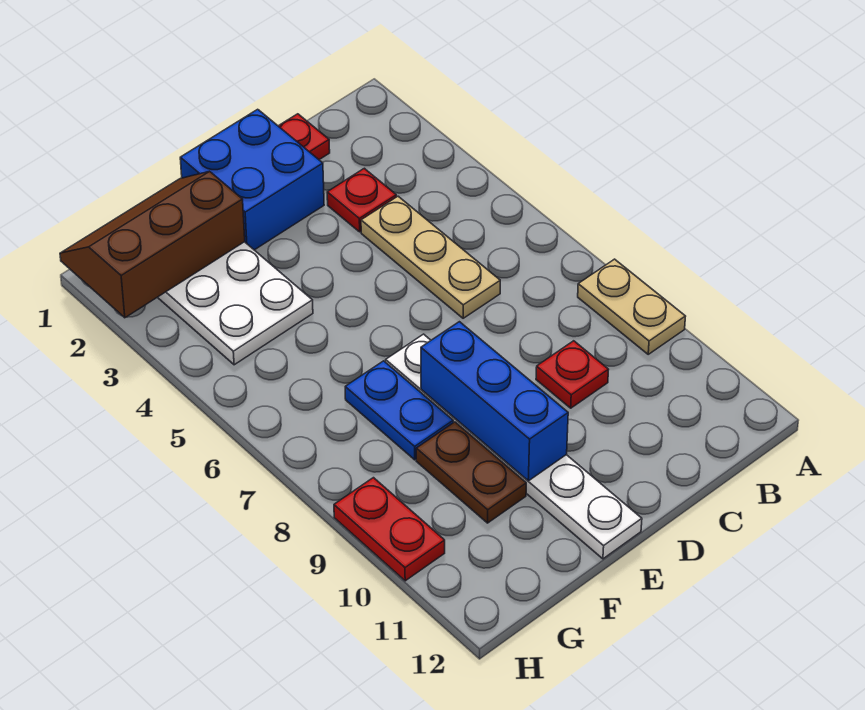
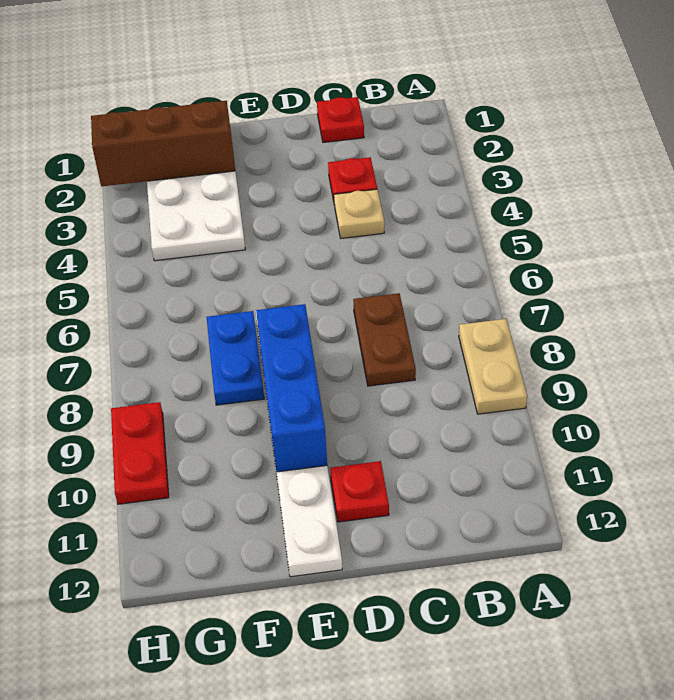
tan plate C4:C6 level 1 -> tan plate C4 level 1
red plate C9 level 1 -> red plate D11 level 1
blue brick D1:E2 level 1 -> none
brown plate F9:F10 level 1 -> brown plate C7:C8 level 1

